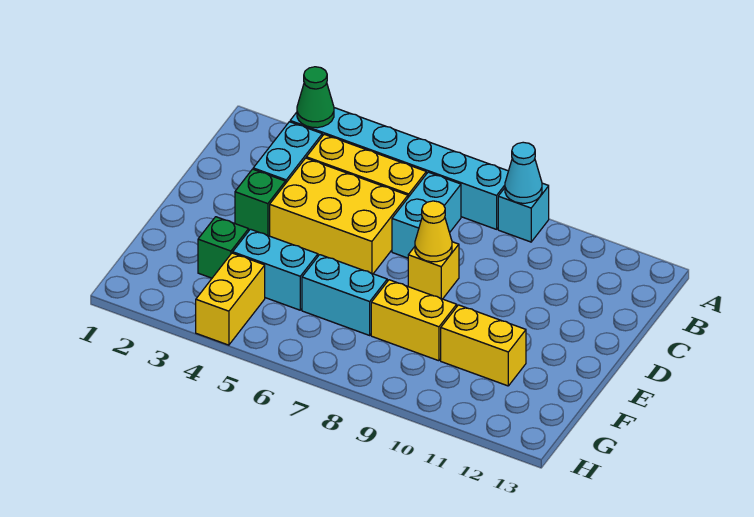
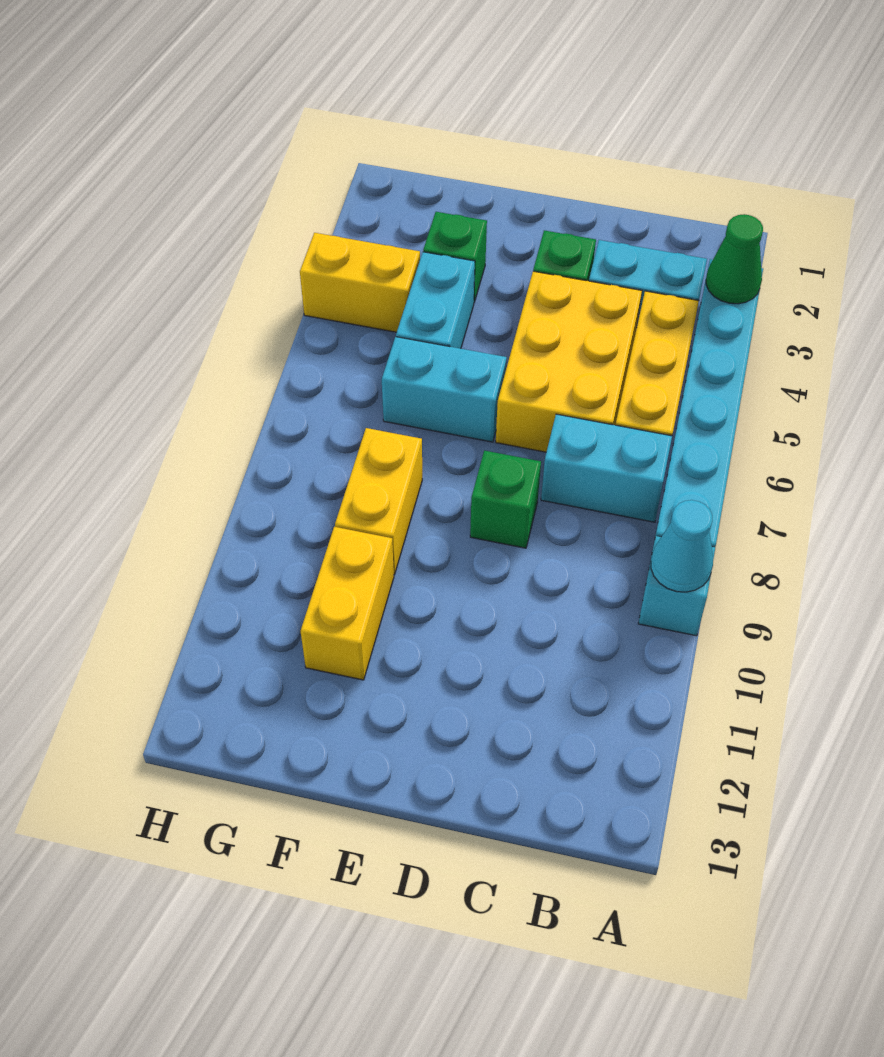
yellow brick D8 level 1 -> green brick D8 level 1
yellow cone D8 level 2 -> none
cyan brick F6:F7 level 1 -> cyan brick E6:F6 level 1

